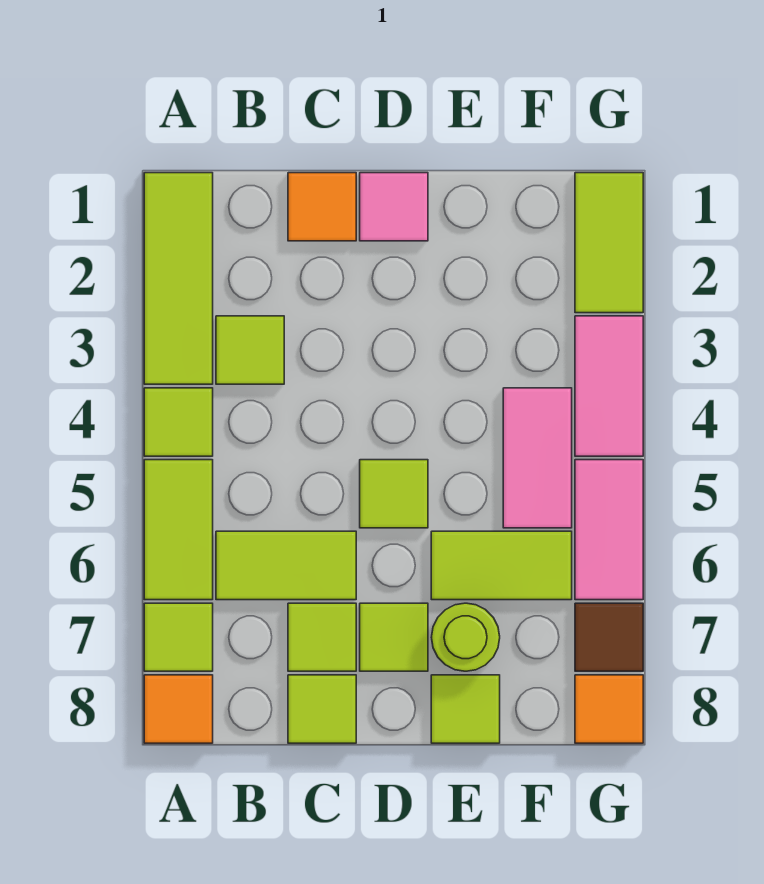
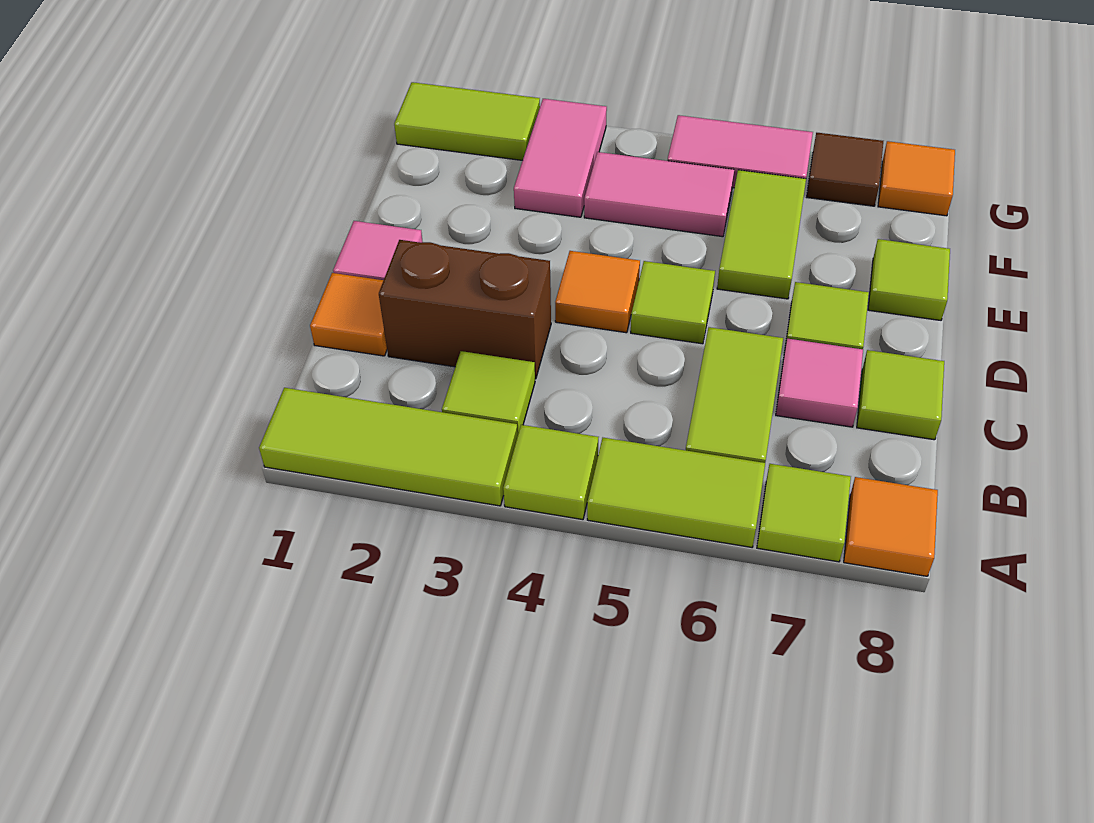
none -> brown brick C2:C3 level 1
lime tile C7 level 1 -> pink tile C7 level 1
none -> orange tile D4 level 1
lime round brick E7 level 1 -> none
pink tile G3:G4 level 1 -> pink tile F3:G3 level 1

